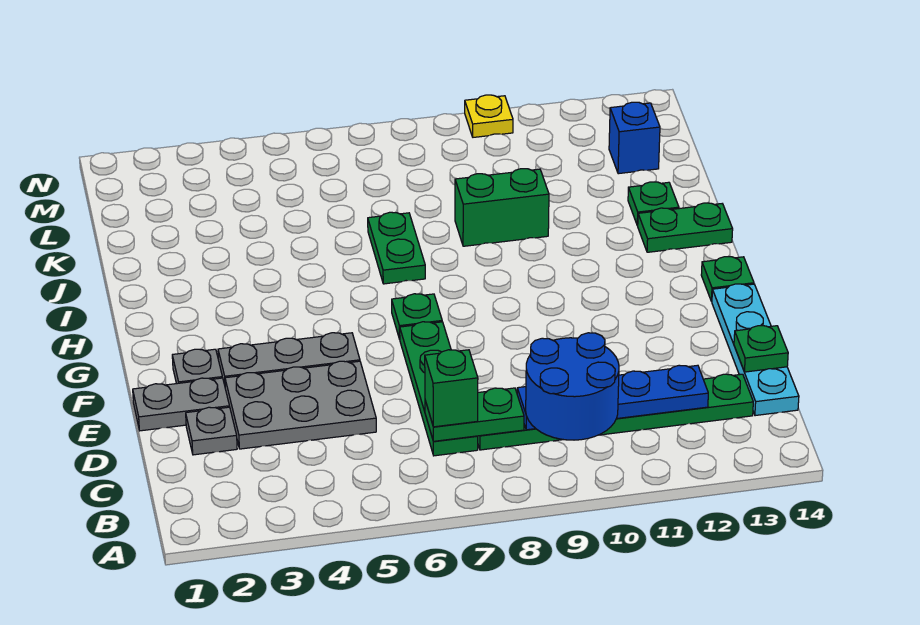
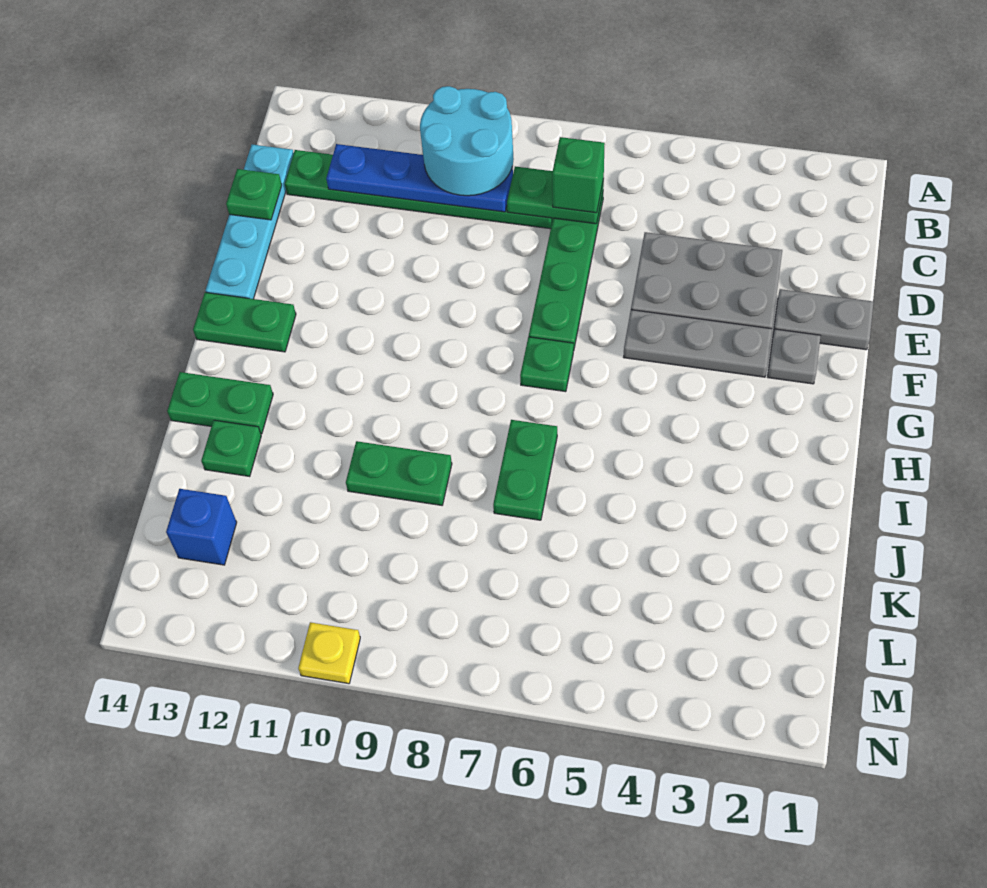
blue round brick B9:C10 level 3 -> cyan round brick B9:C10 level 3
grey plate D2 level 1 -> none
green plate G14 level 1 -> green plate G13:G14 level 1
green brick J9:J10 level 1 -> green plate J9:J10 level 1

